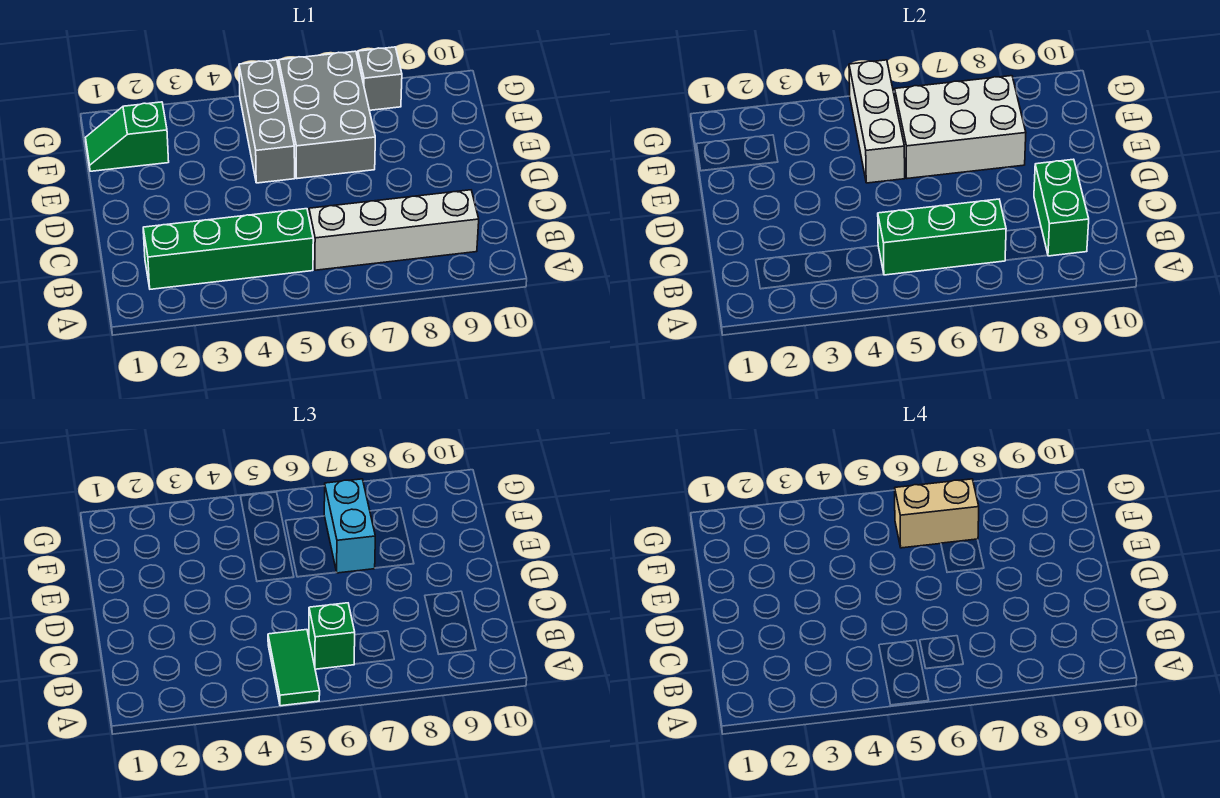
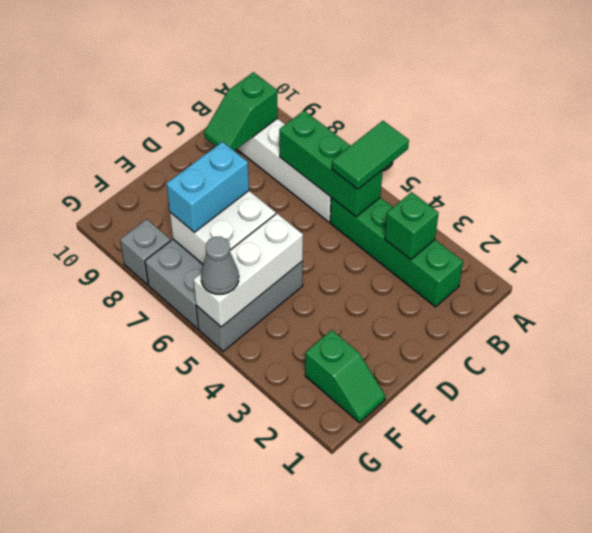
green brick B6 level 3 -> green brick B3 level 2
green brick B9:C9 level 2 -> green slope B9:C9 level 2 top B
white brick E6:F8 level 2 -> white brick E6:F7 level 2
tan brick F6:F7 level 4 -> none
none -> grey cone G5 level 3

